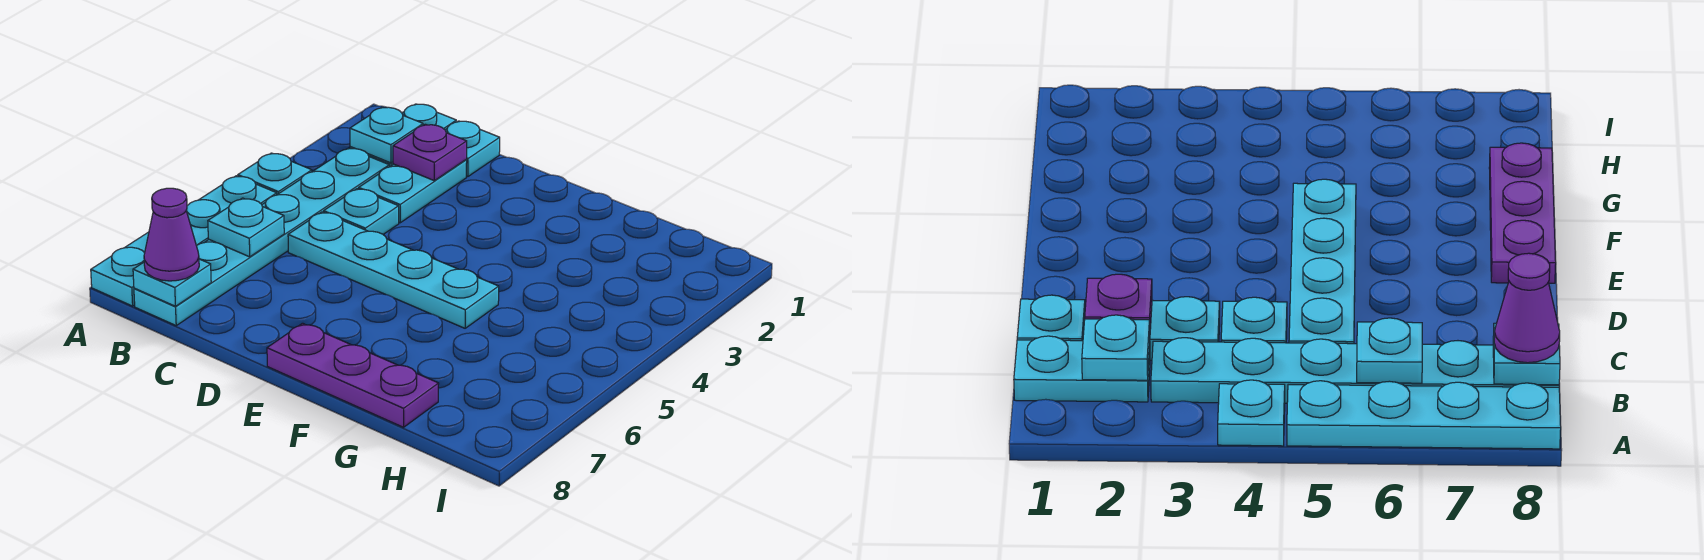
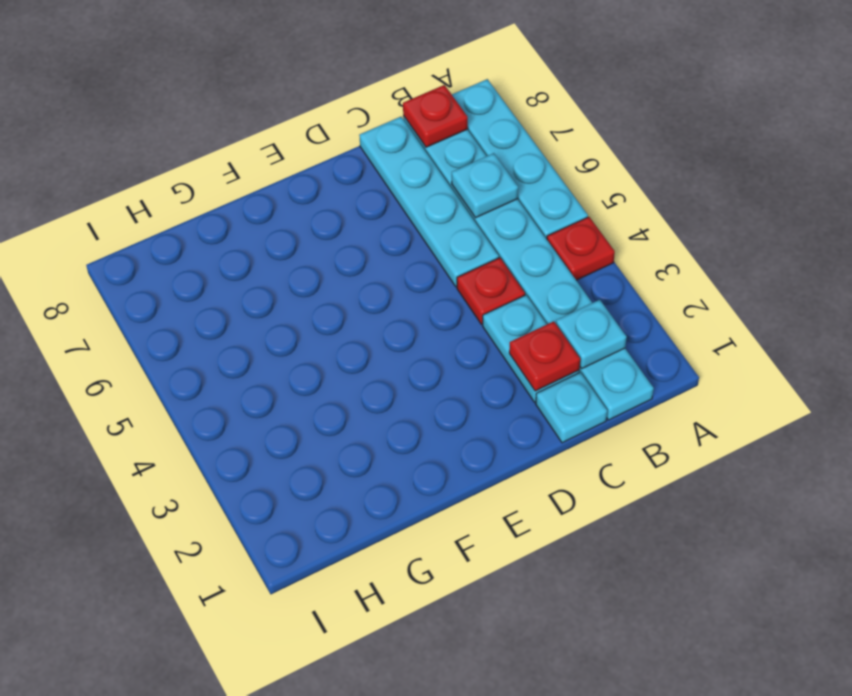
cyan plate A4 level 1 -> red plate A4 level 1
cyan plate B8 level 2 -> red plate B8 level 2
purple cone B8 level 3 -> none
purple plate C2 level 2 -> red plate C2 level 2
cyan plate C4 level 1 -> red plate C4 level 1
cyan plate C5:F5 level 1 -> cyan plate C5:C8 level 1
purple plate E8:G8 level 1 -> none

